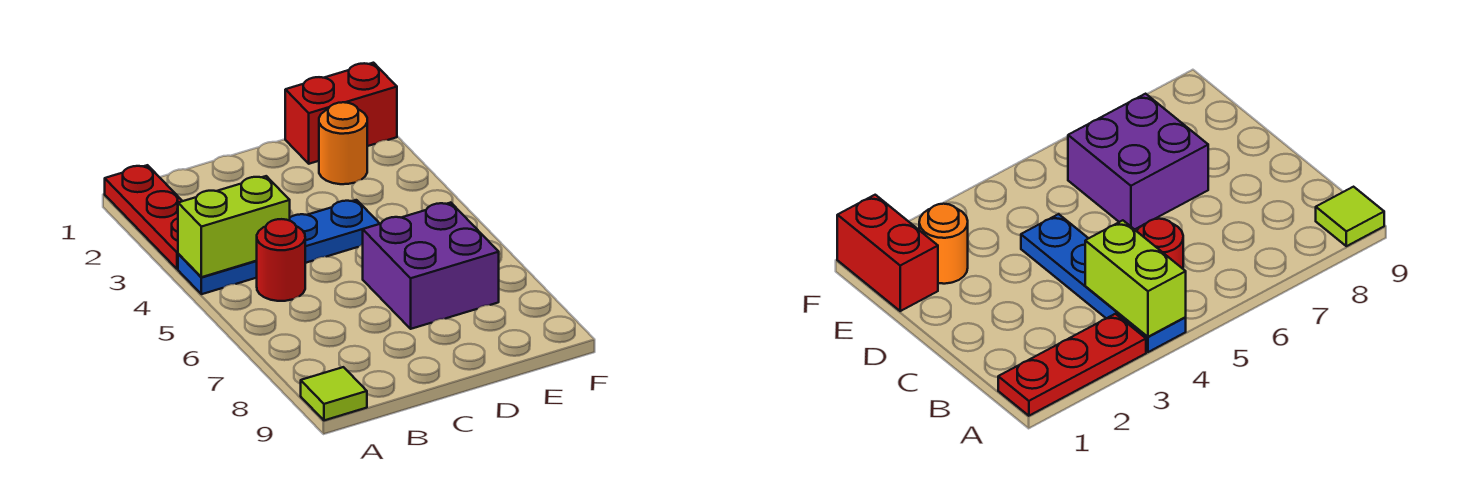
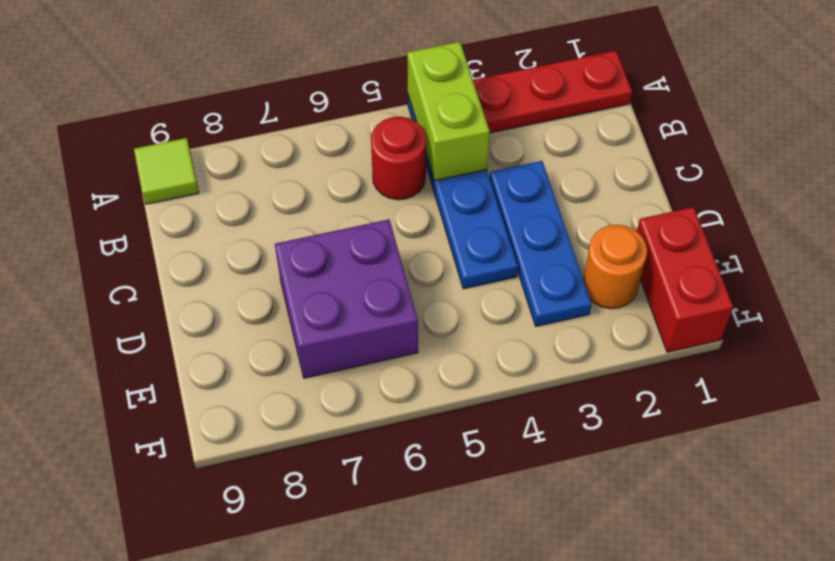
none -> blue plate C3:E3 level 1

